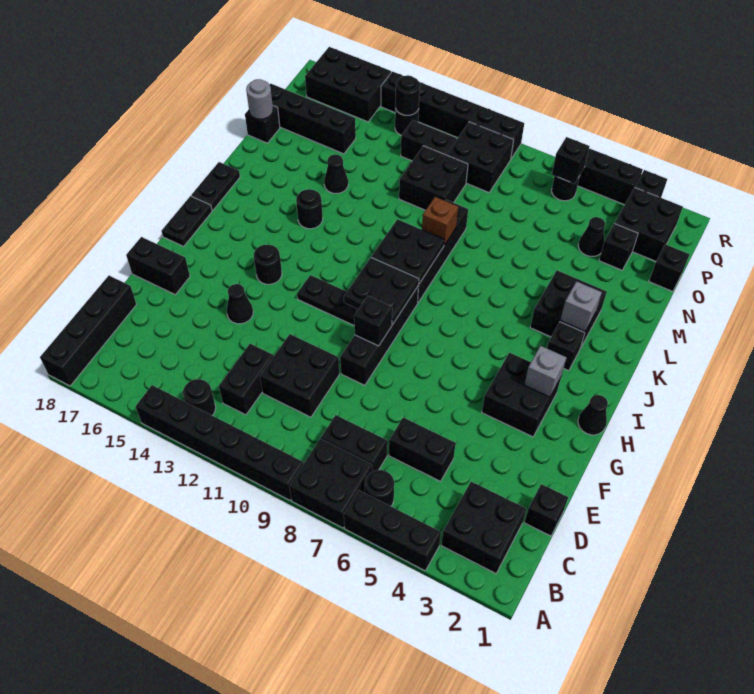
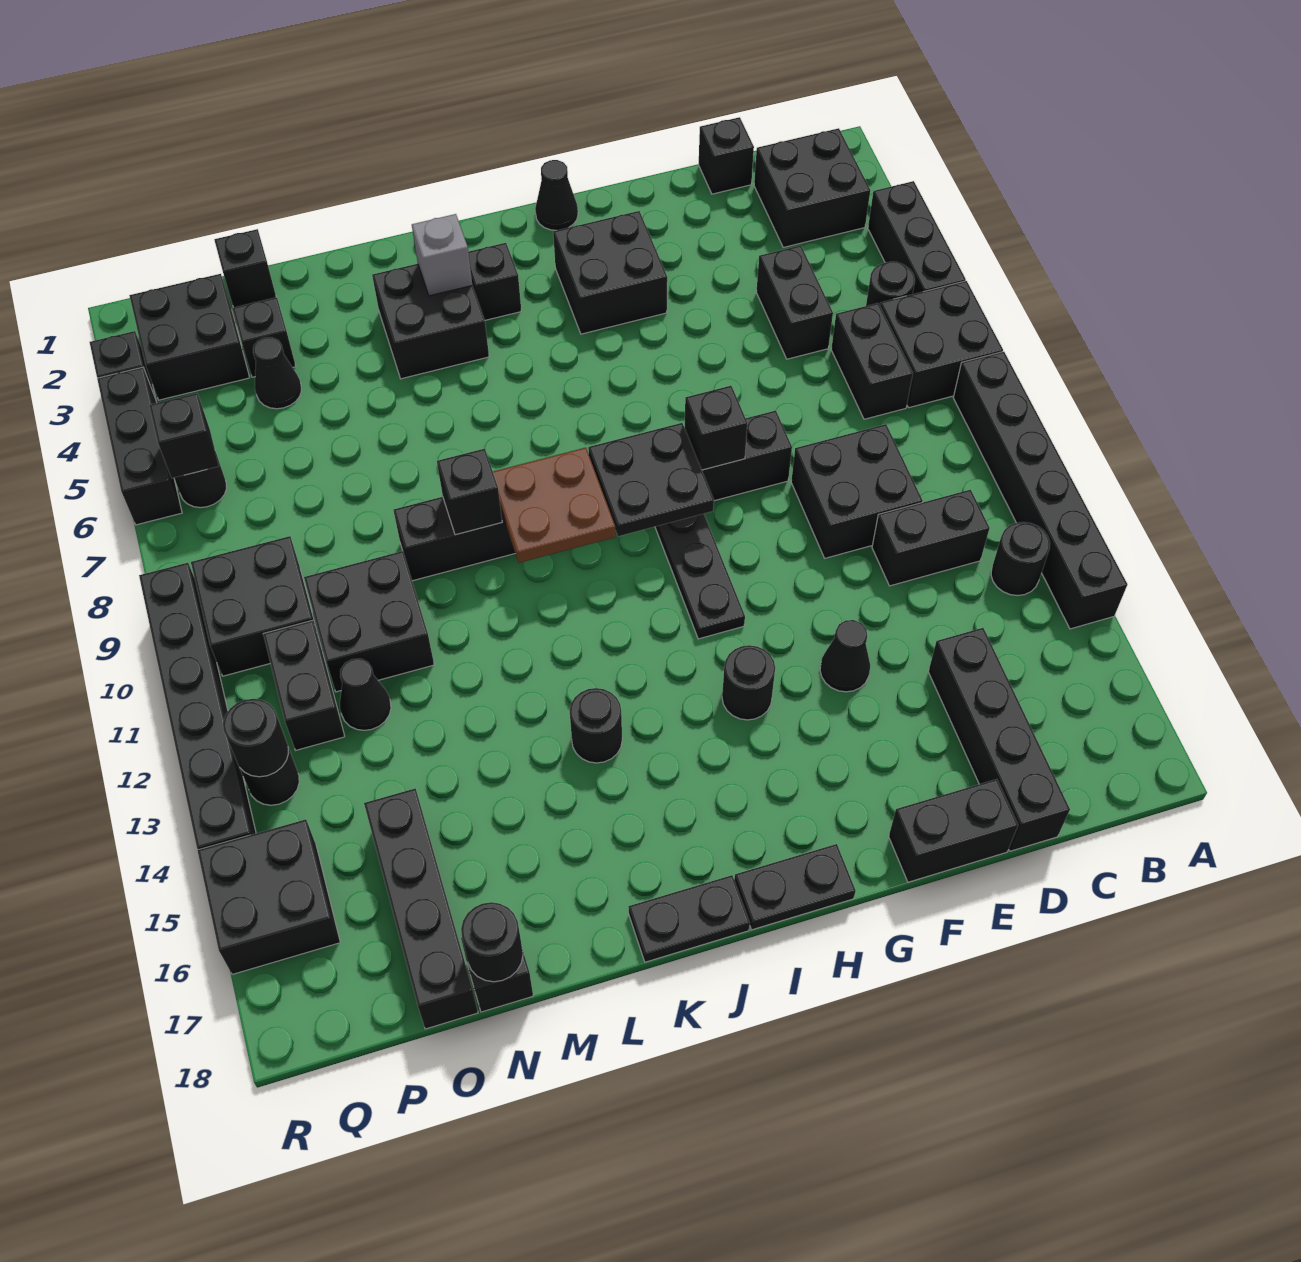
black brick A18:D18 level 1 -> black brick D15:D18 level 1
black brick F17:F18 level 1 -> black brick E18:F18 level 1
grey brick H3 level 2 -> none
black plate J9:K10 level 2 -> brown plate J9:K10 level 2
brown brick L9 level 2 -> black brick L9 level 2
black cone M14 level 1 -> black cone O12 level 1
grey round brick N18 level 2 -> black round brick N18 level 2
black brick Q15:R17 level 1 -> black brick Q15:R16 level 1

